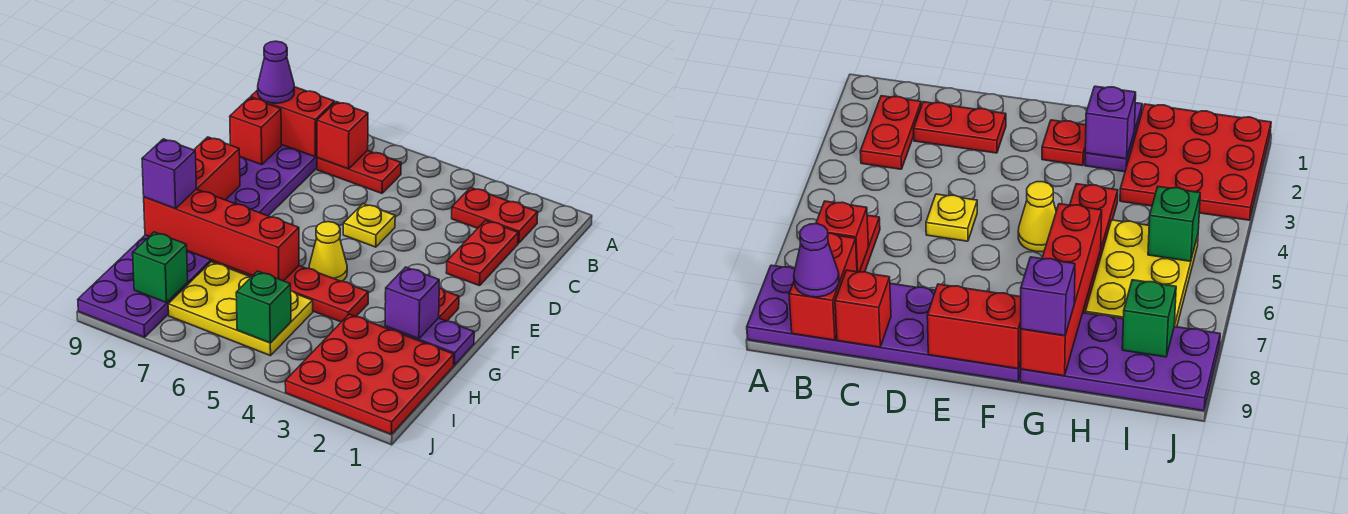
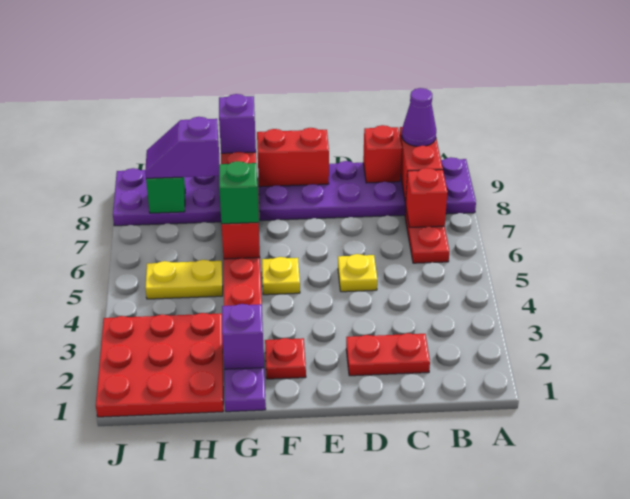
red plate B2:B3 level 1 -> none
yellow cone F5 level 1 -> yellow plate F5 level 1
yellow plate H5:I7 level 1 -> yellow plate H5:I5 level 1
none -> purple slope H8:I8 level 3 top H
green brick I5 level 2 -> green brick G6 level 3

